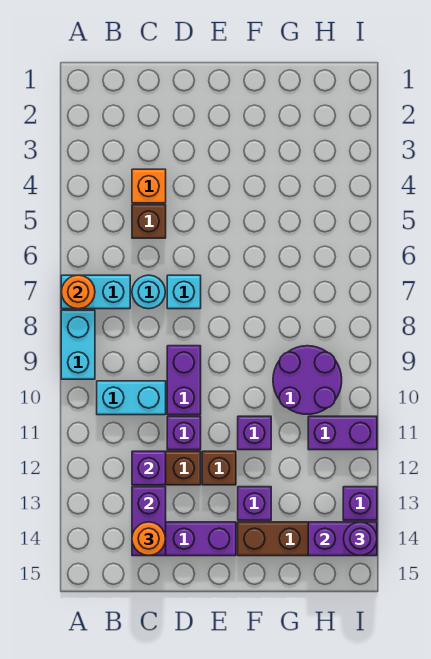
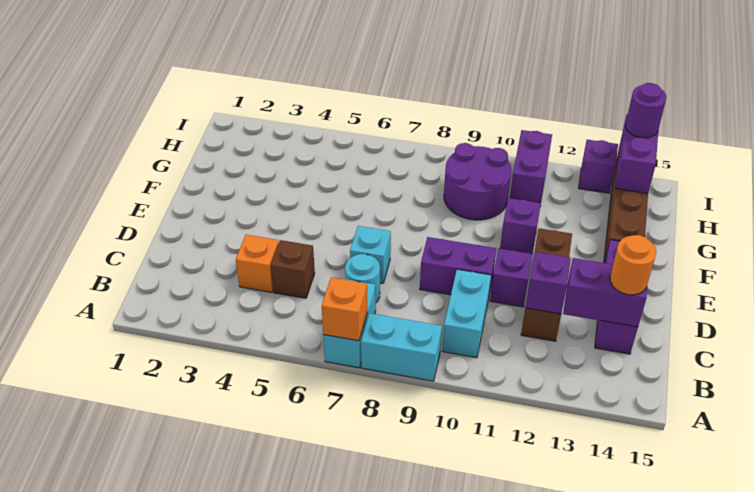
orange round brick A7 level 2 -> orange brick A7 level 2
purple brick F13 level 1 -> none

